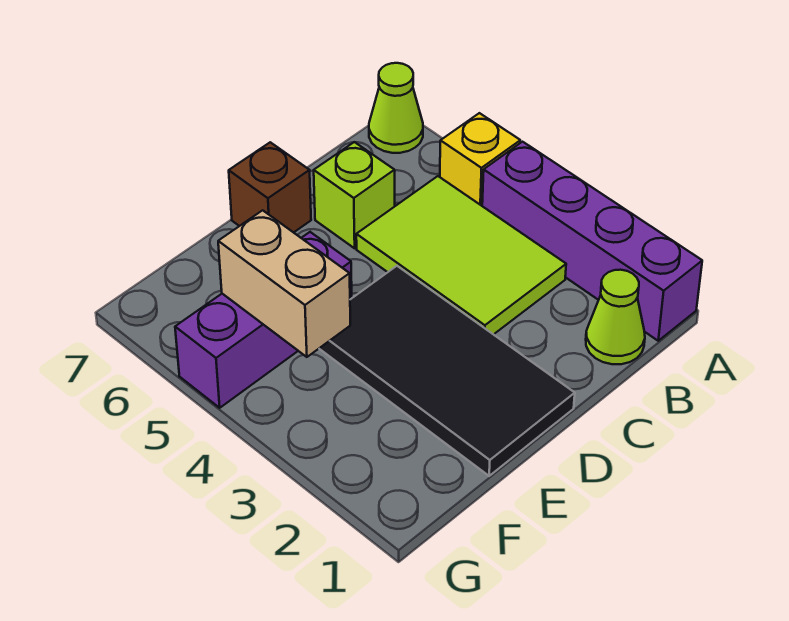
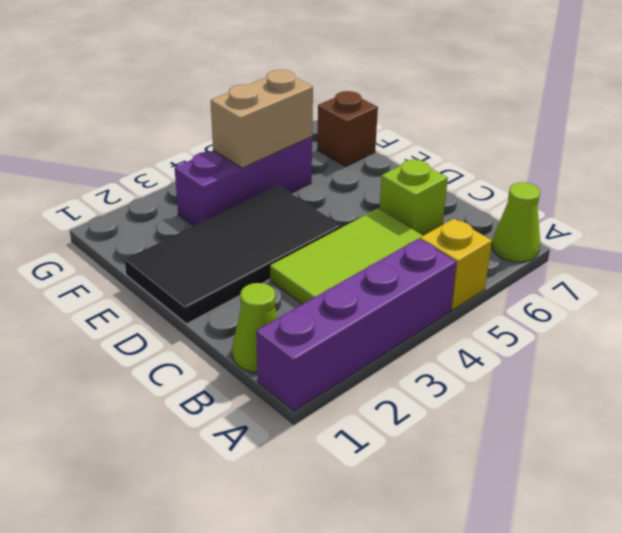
brown brick D7 level 1 -> brown brick F7 level 1
purple brick E5:G5 level 1 -> purple brick F3:F5 level 1

